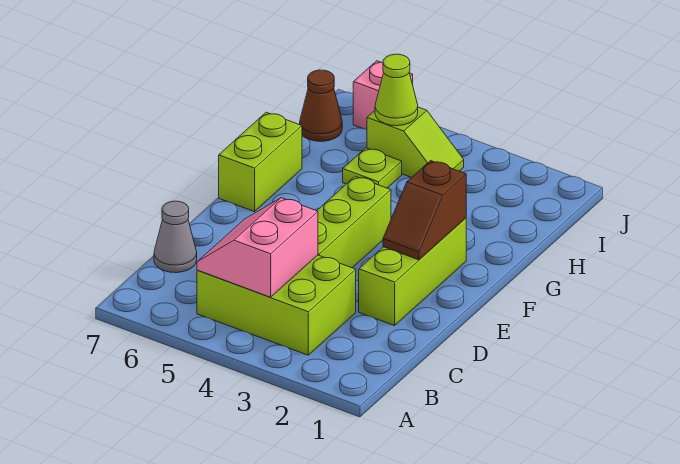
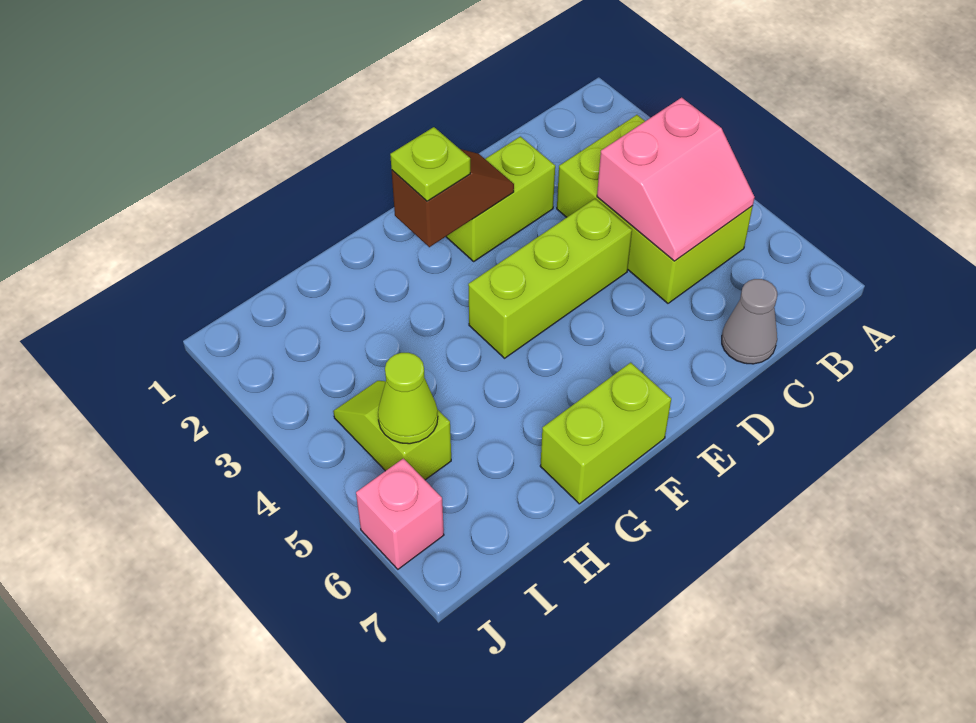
lime brick D2:F2 level 1 -> lime brick D2:E2 level 1
lime plate H5 level 1 -> lime plate F2 level 3
brown cone I7 level 1 -> none

